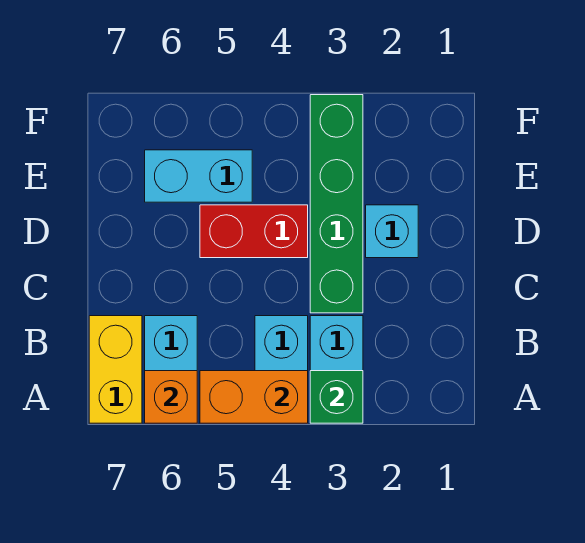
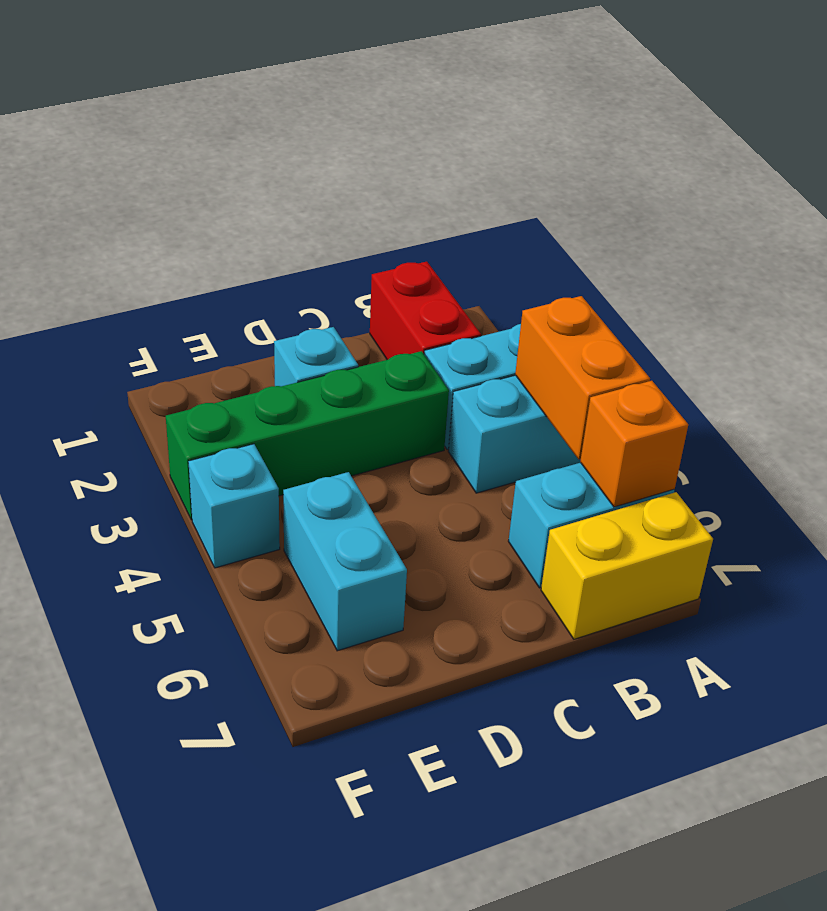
green brick A3 level 2 -> none
red brick D4:D5 level 1 -> red brick B1:B2 level 1
none -> cyan brick F4 level 1

